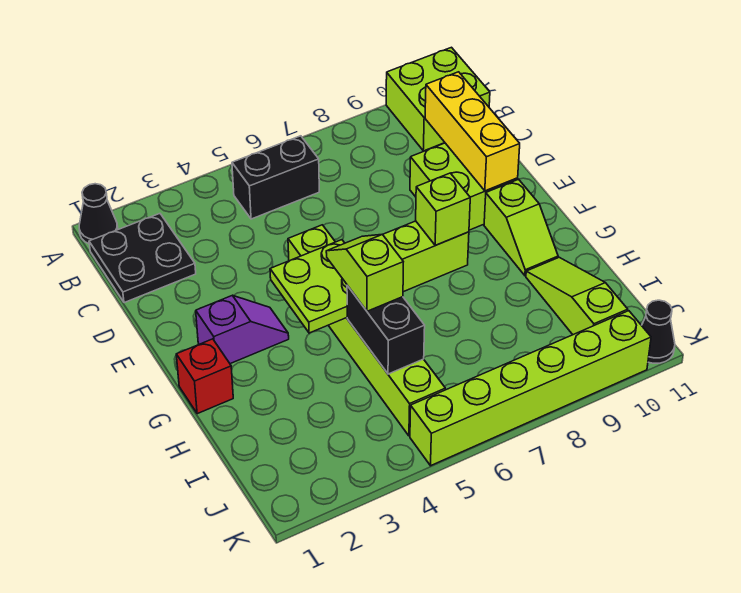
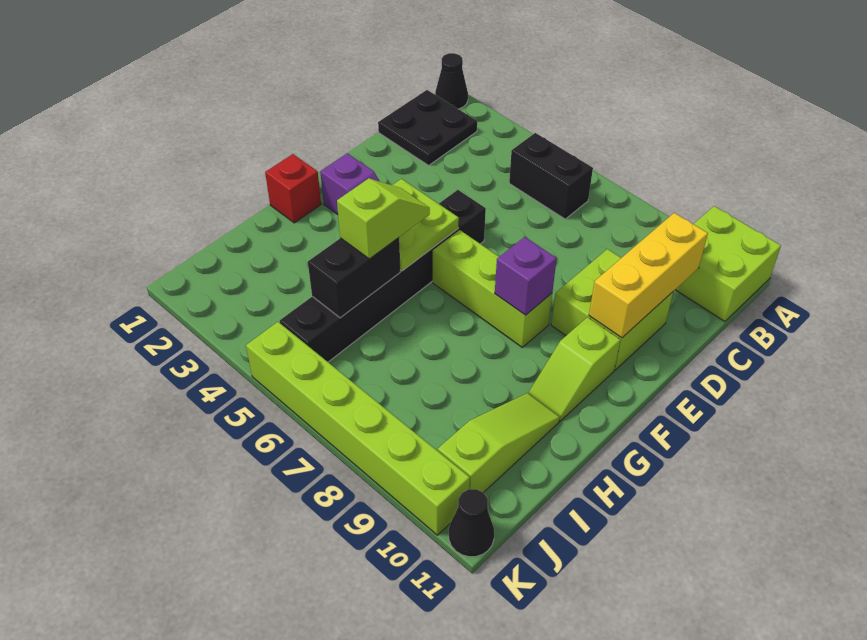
lime brick E5:J5 level 1 -> black brick E5:J5 level 1
lime brick F8 level 2 -> purple brick F8 level 2

